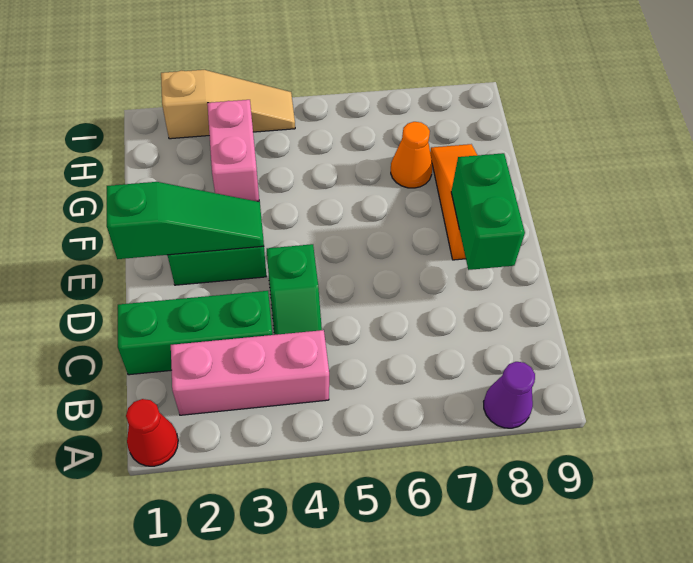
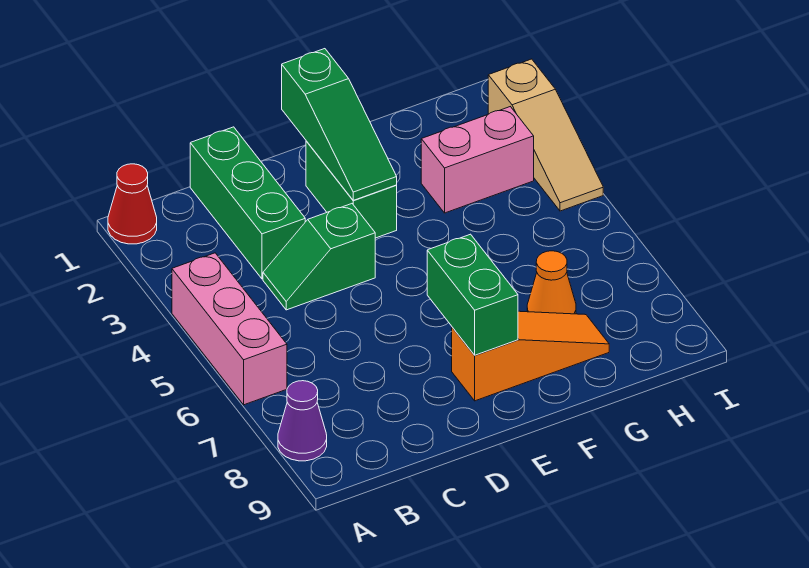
pink brick B2:B4 level 1 -> pink brick A4:A6 level 1
green brick D8:E8 level 2 -> green brick E7:E8 level 2

